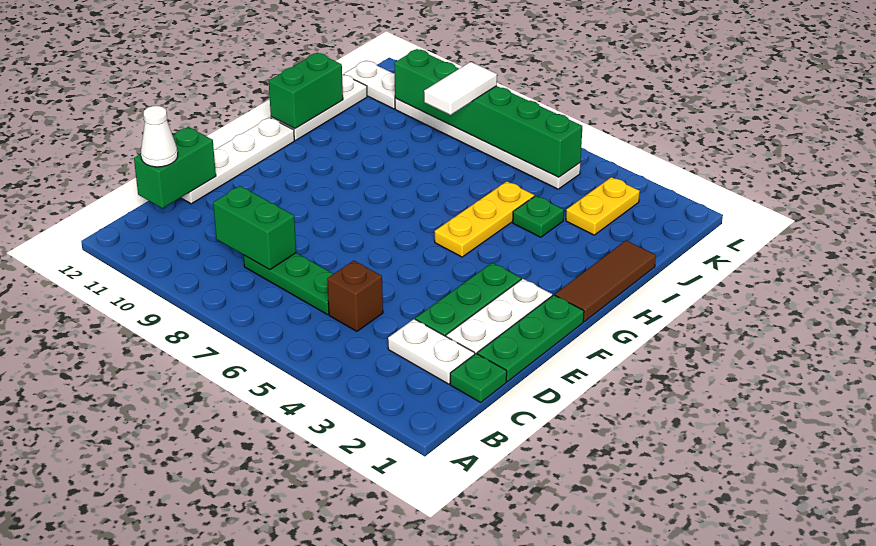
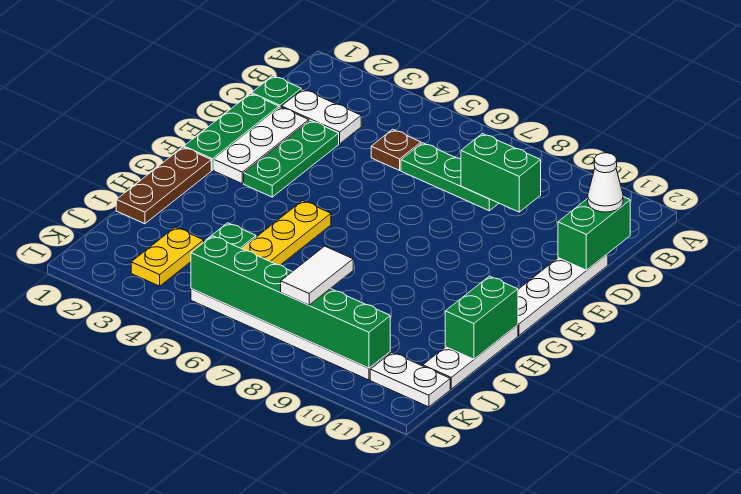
brown brick C5 level 1 -> brown plate C5 level 1
brown tile G1:I1 level 1 -> brown plate G1:I1 level 1

